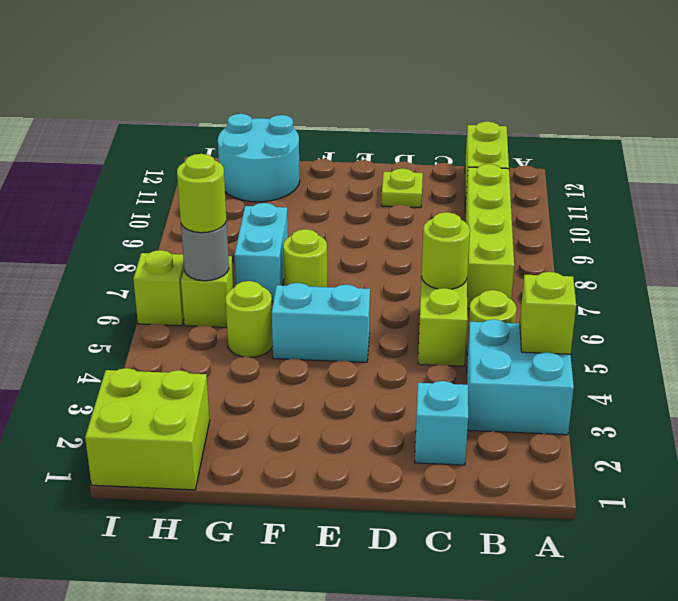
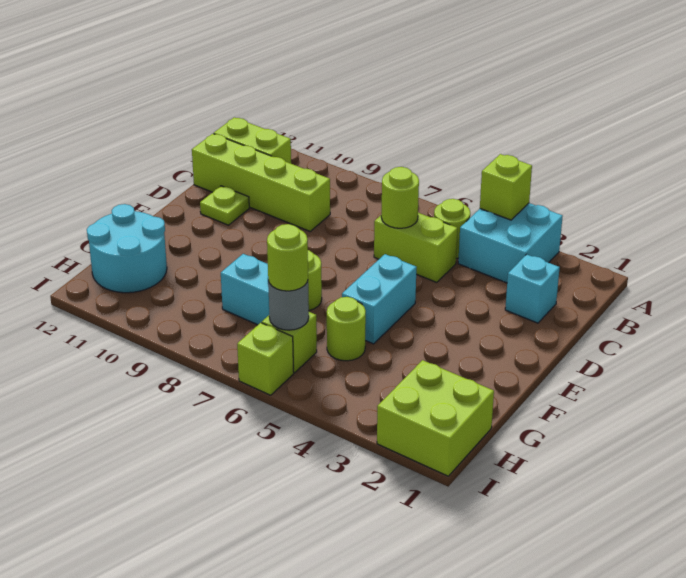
lime brick B7:B10 level 1 -> lime brick C9:C12 level 1

